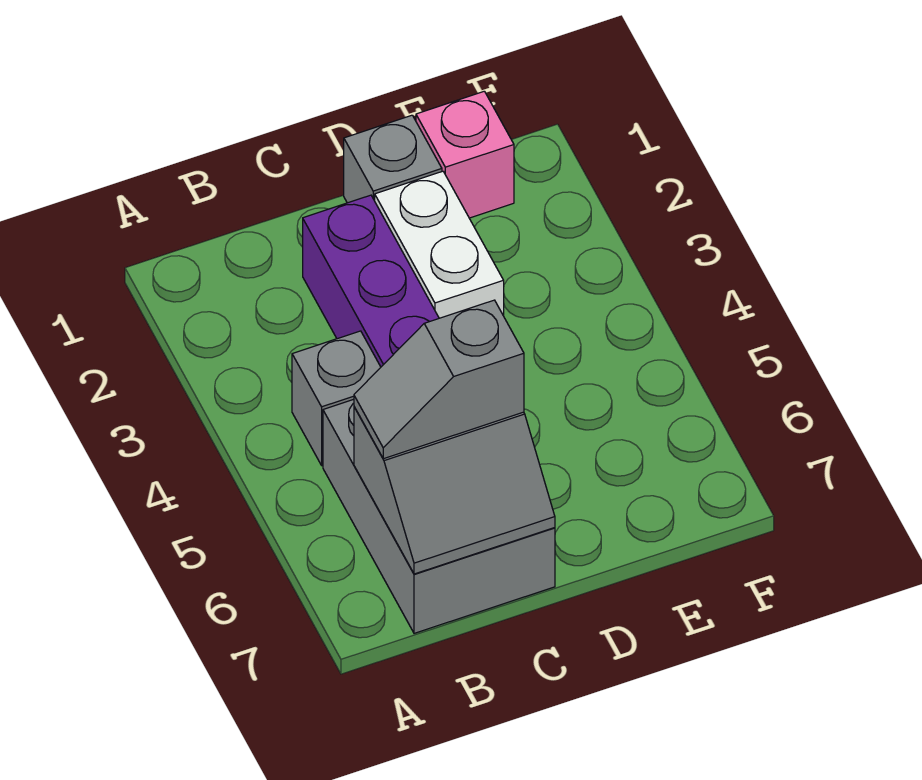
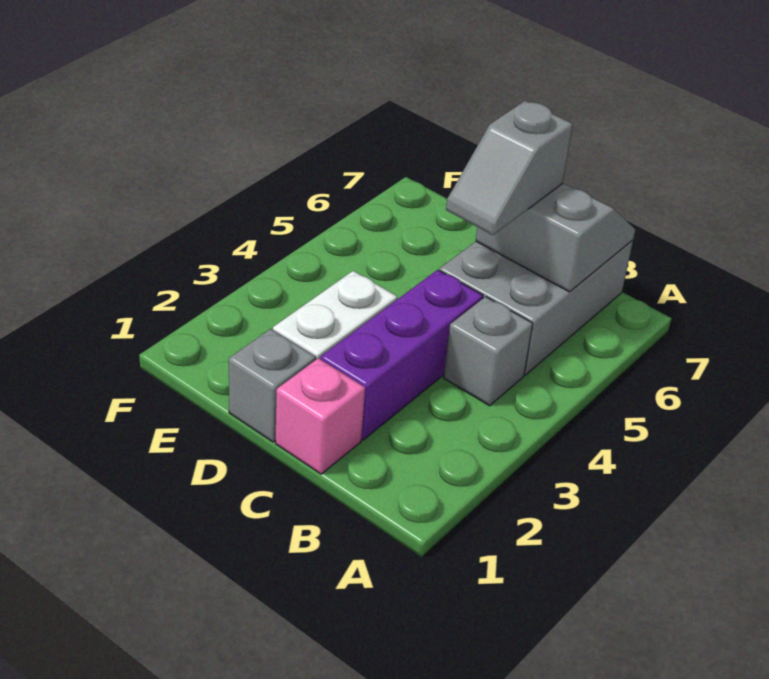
grey slope B6:C6 level 3 top C -> grey slope C5:C6 level 3 top 6
pink brick E1 level 1 -> pink brick C1 level 1

